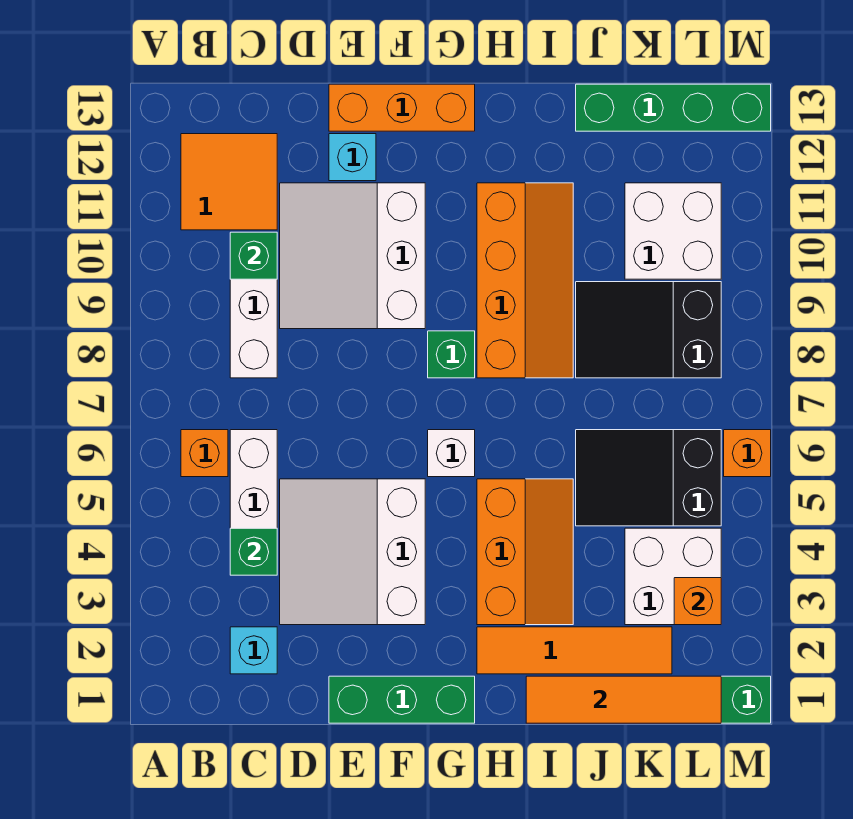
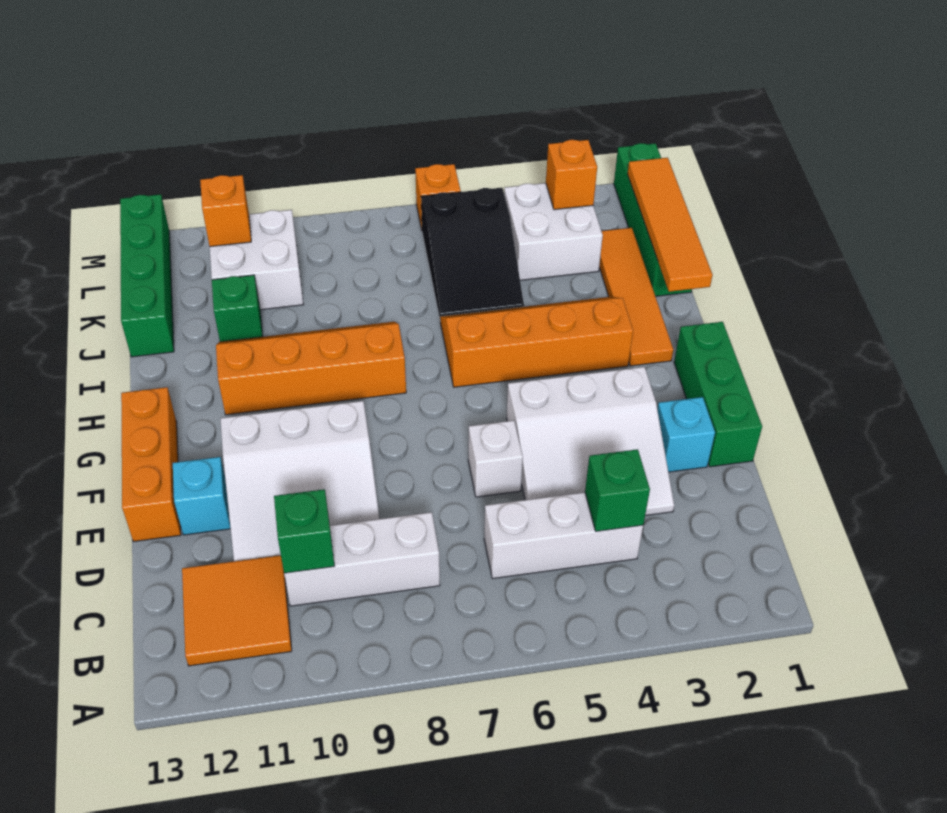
orange brick B6 level 1 -> orange brick L11 level 2
cyan brick C2 level 1 -> cyan brick E2 level 1
white brick G6 level 1 -> white brick E6 level 1
green brick G8 level 1 -> green brick J11 level 1
orange slope H3:I5 level 1 top H -> orange slope H3:I6 level 1 top H
black slope J8:L9 level 1 top L -> none

